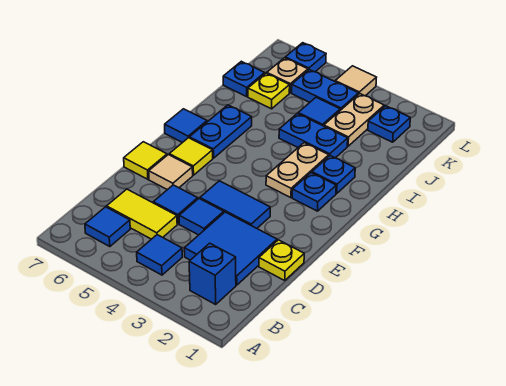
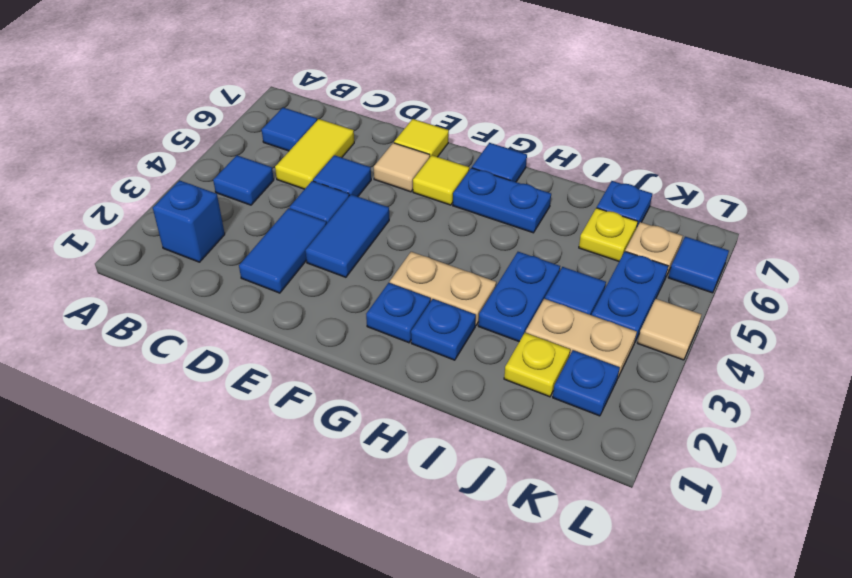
blue tile C2:D3 level 1 -> blue tile D2:D3 level 1
yellow plate D1 level 1 -> yellow plate J2 level 1
blue plate L6 level 1 -> blue tile L6 level 1

